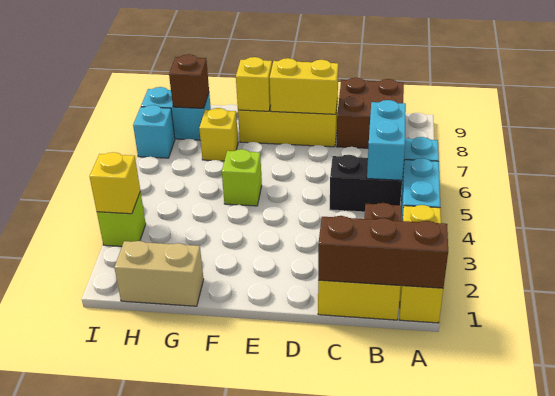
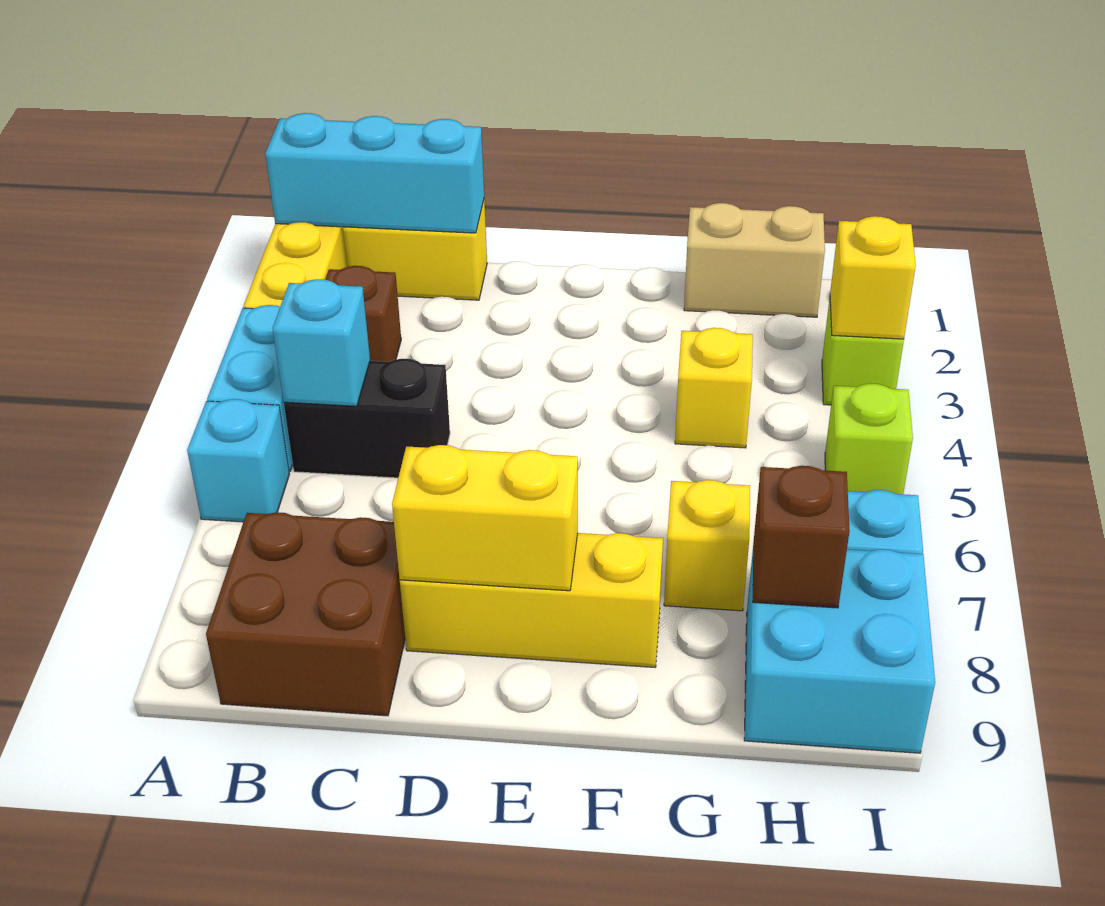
brown brick A1:C1 level 2 -> cyan brick A1:C1 level 2
cyan brick B5:B6 level 2 -> cyan brick B5 level 2
lime brick F5 level 1 -> lime brick I5 level 1
yellow brick F8 level 2 -> yellow brick G4 level 1
cyan brick H8:I8 level 1 -> cyan brick H8:I9 level 1

